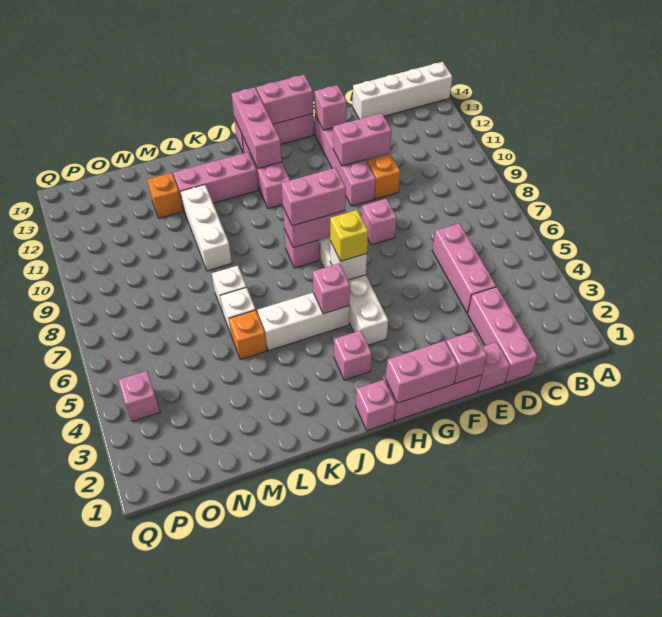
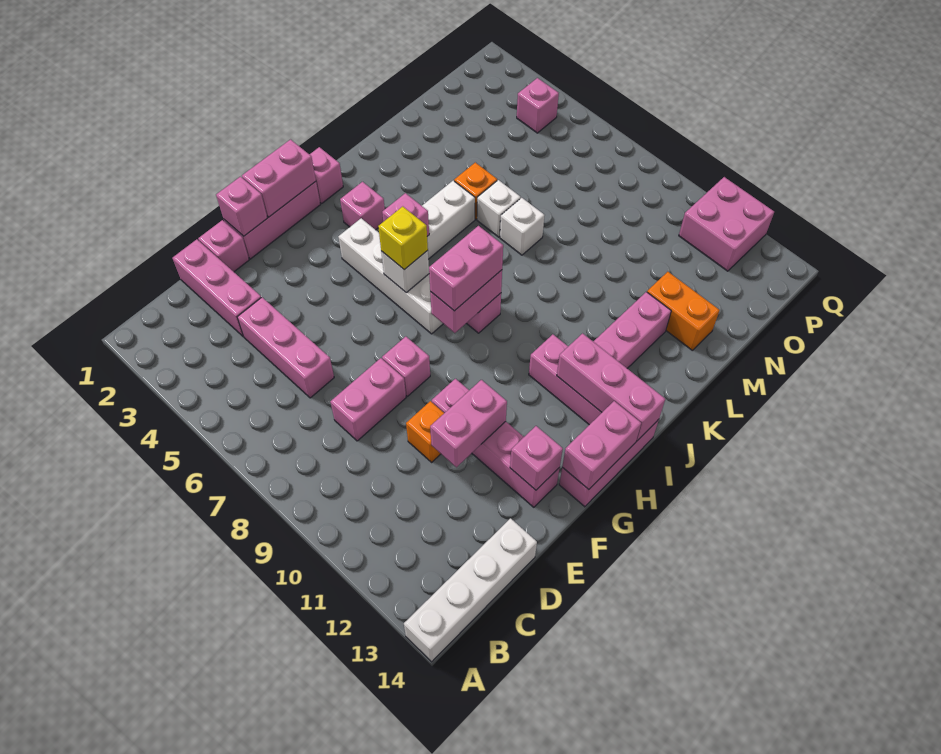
none -> pink brick D8:E8 level 1
white brick L9:L11 level 1 -> none
orange brick M12 level 1 -> orange brick M12:M13 level 1
none -> pink brick P11:Q12 level 1

